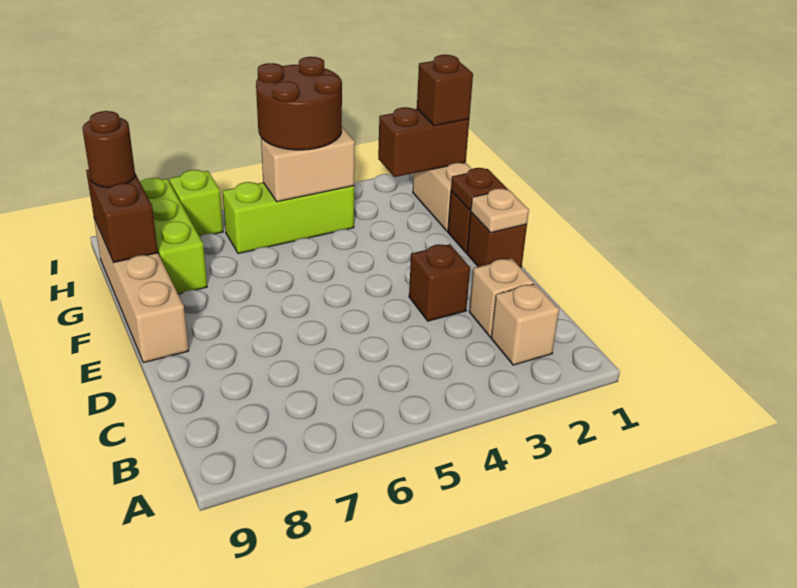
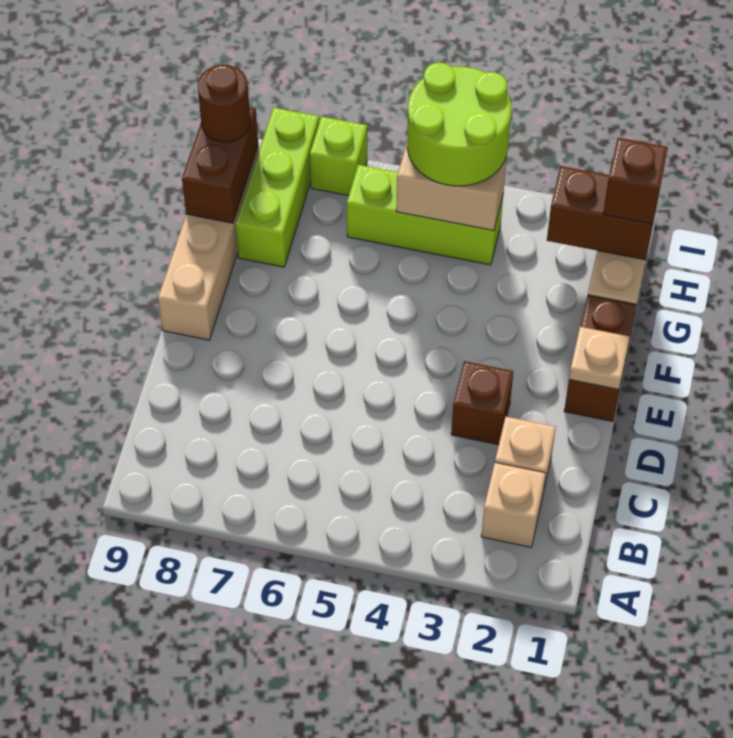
brown plate F1 level 2 -> none
brown round brick H4:I5 level 3 -> lime round brick H4:I5 level 3

